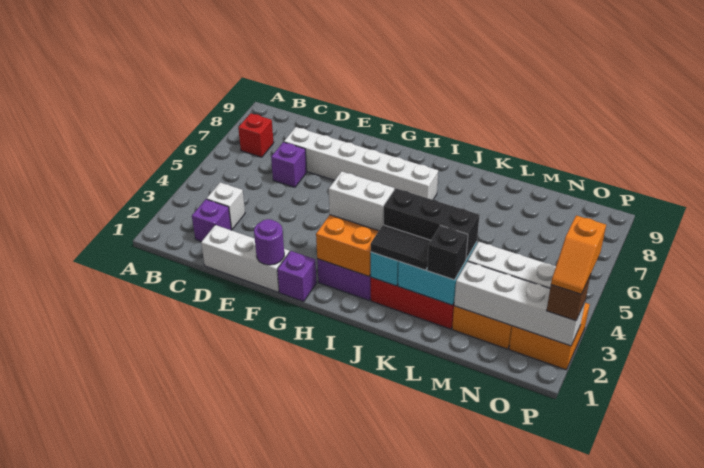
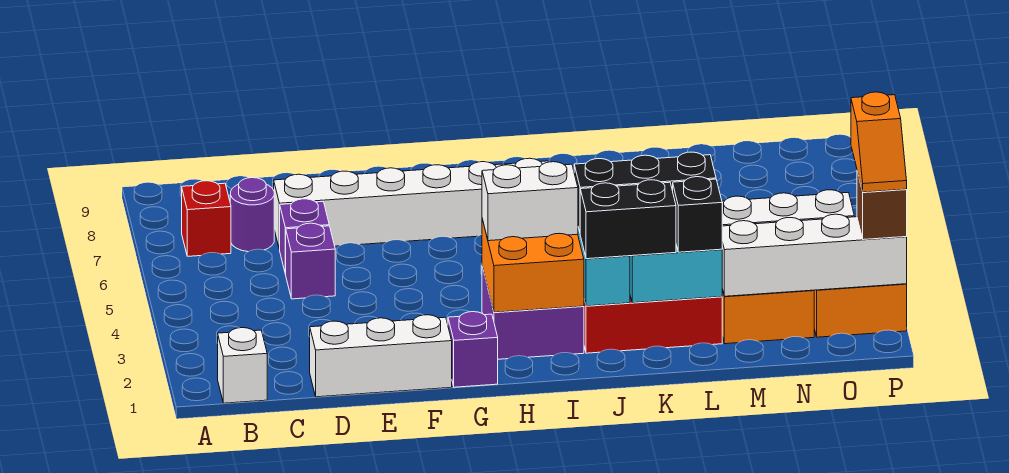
purple brick C2 level 1 -> purple brick D5 level 1
white brick C3 level 1 -> white brick B1 level 1
purple round brick F1 level 2 -> purple round brick C7 level 1
black tile J2:K2 level 3 -> black brick J2:K2 level 3

